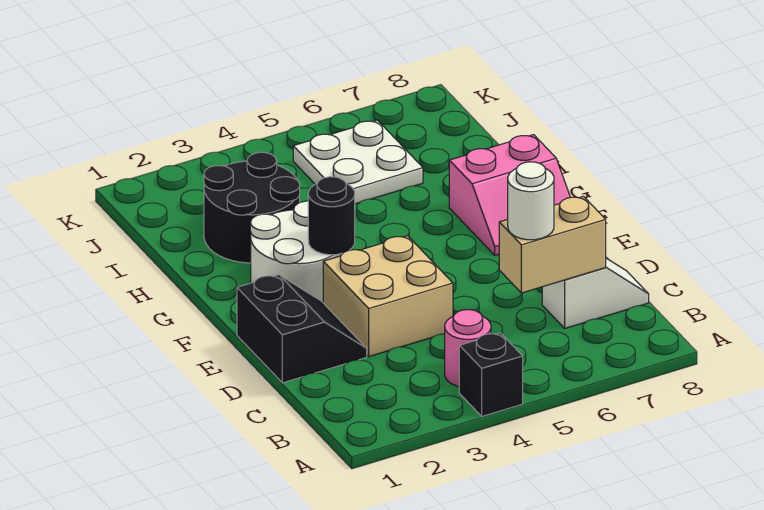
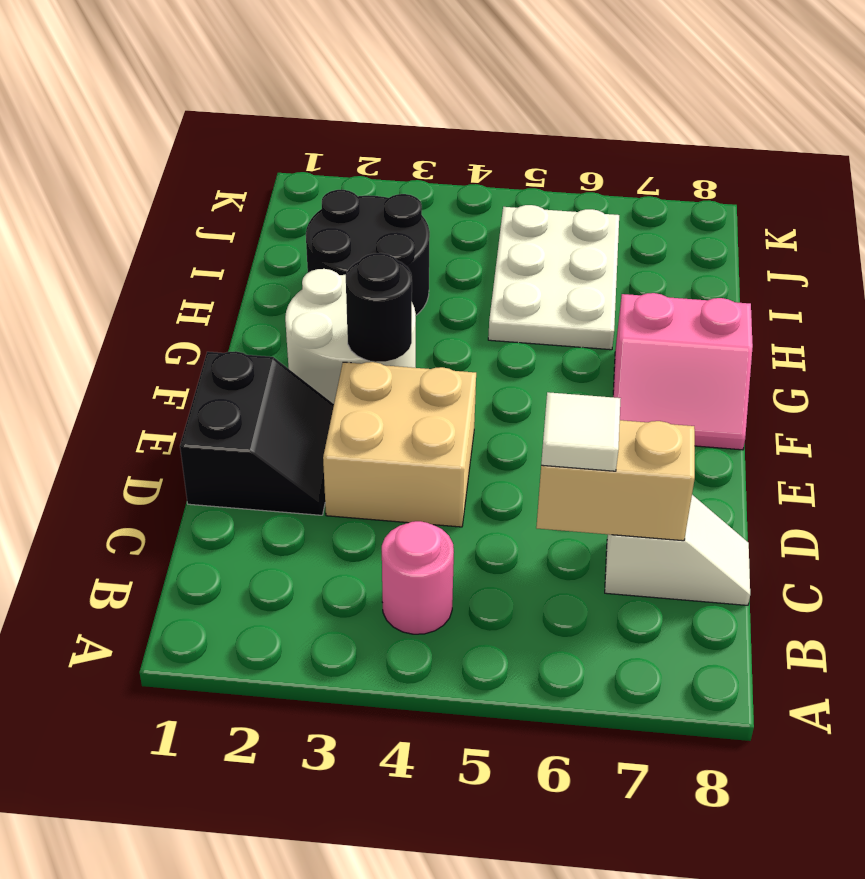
black brick A4 level 1 -> none
white round brick C6 level 3 -> white tile C6 level 3
white plate I5:J6 level 1 -> white plate H5:J6 level 1

